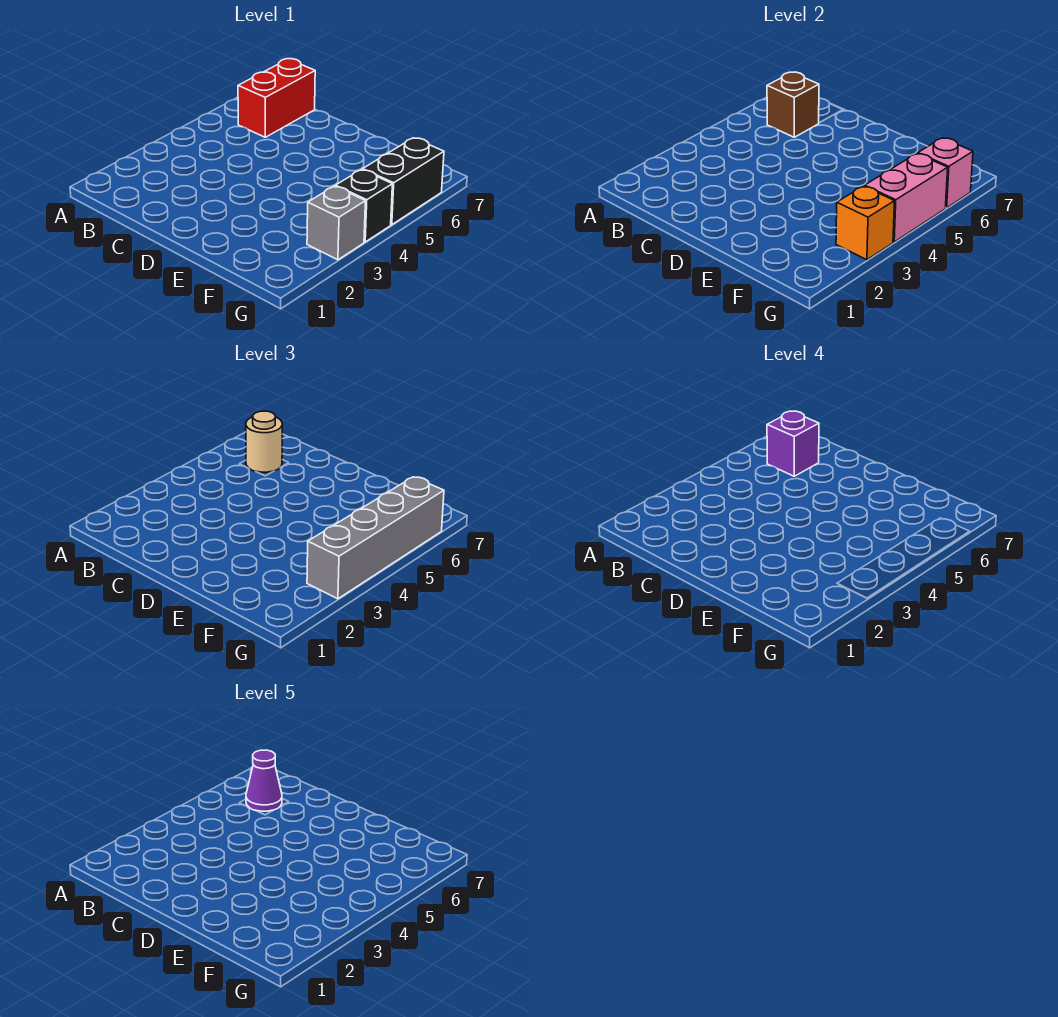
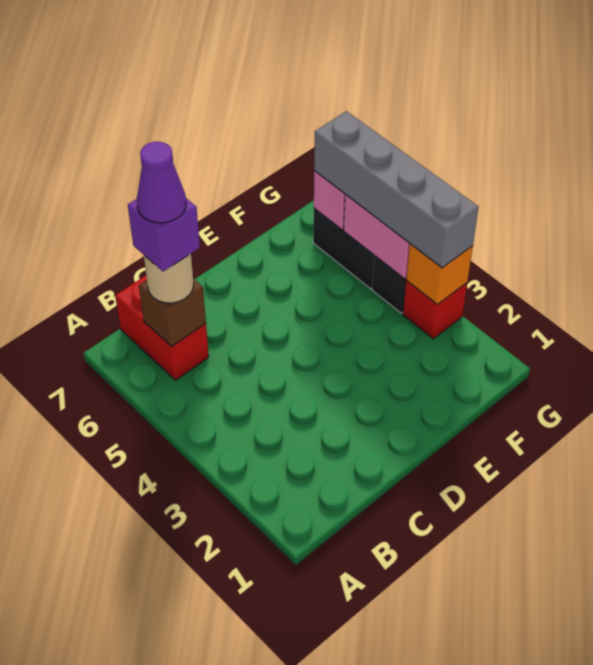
grey brick G3 level 1 -> red brick G3 level 1

